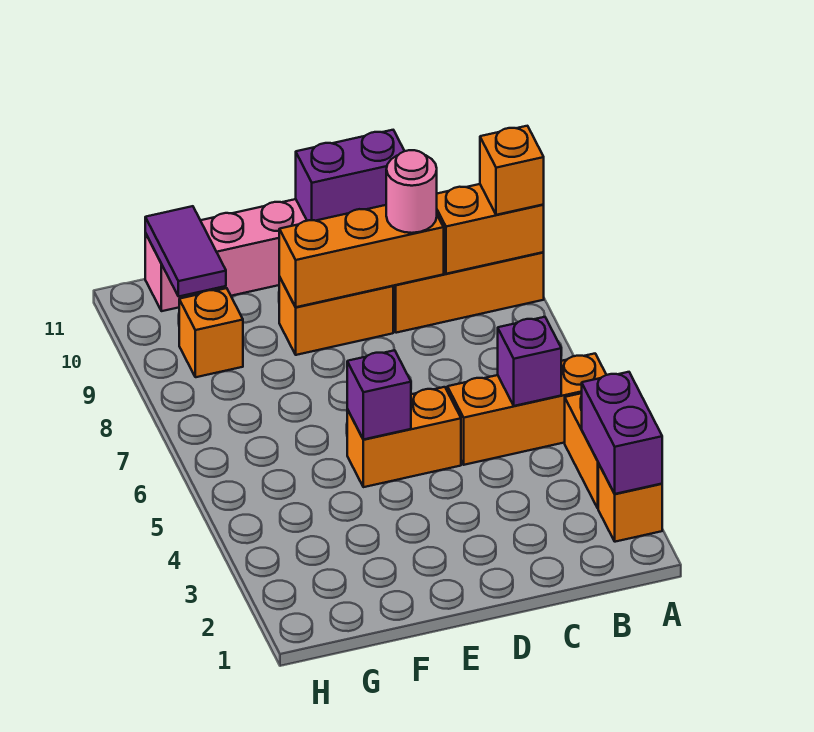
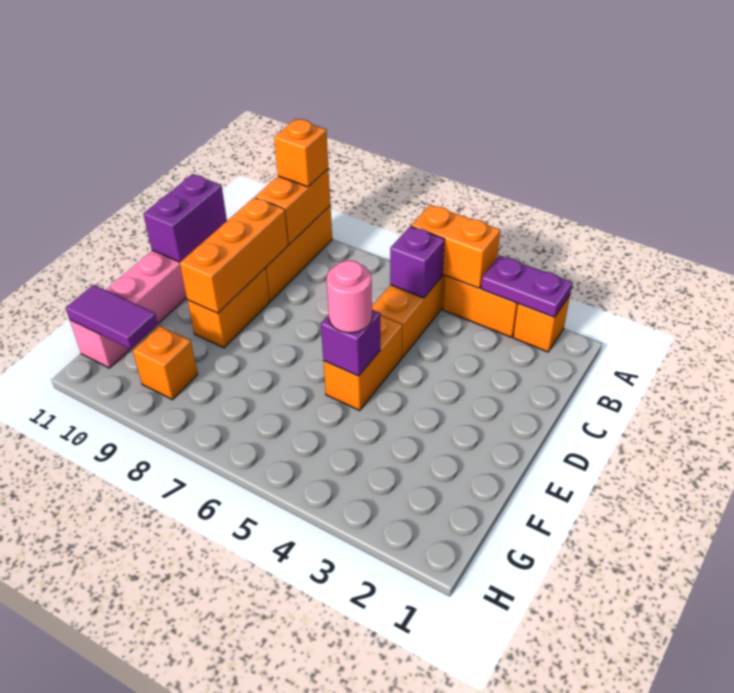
purple brick A2:A3 level 2 -> purple plate A2:A3 level 2
none -> orange brick A4:A5 level 2
pink round brick C9 level 3 -> pink round brick E5 level 3

